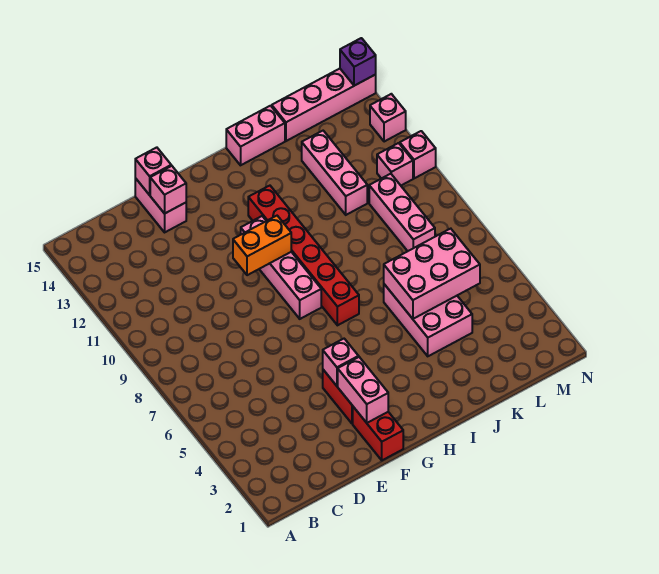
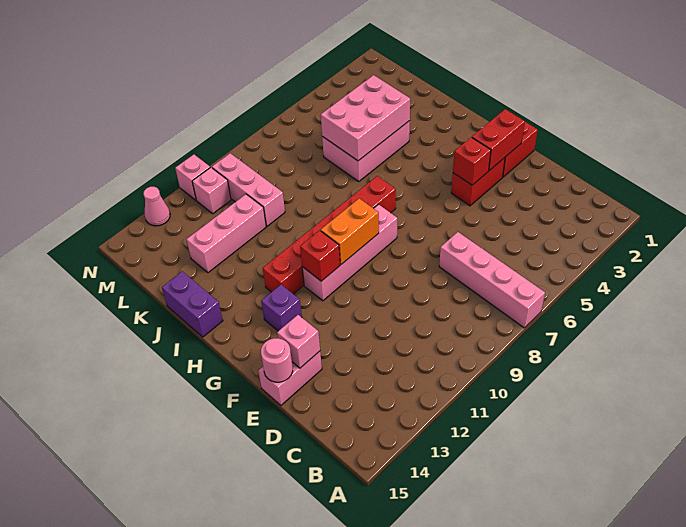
pink brick E15 level 2 -> pink round brick E15 level 2
pink brick F2:F3 level 2 -> red brick F2:F3 level 2
pink brick F4 level 2 -> red brick F4 level 2
orange brick F10:G10 level 2 -> orange brick G9:G10 level 2
none -> red brick G11 level 2
pink brick I15:J15 level 1 -> purple brick I15:J15 level 1
pink brick J5:L6 level 2 -> pink brick J4:K6 level 2
pink brick K15:N15 level 1 -> pink brick A7:D7 level 1
pink brick L8:L10 level 1 -> pink brick K10:M10 level 1
pink brick N13 level 1 -> pink cone N13 level 1
purple brick N15 level 2 -> purple brick G13 level 1

